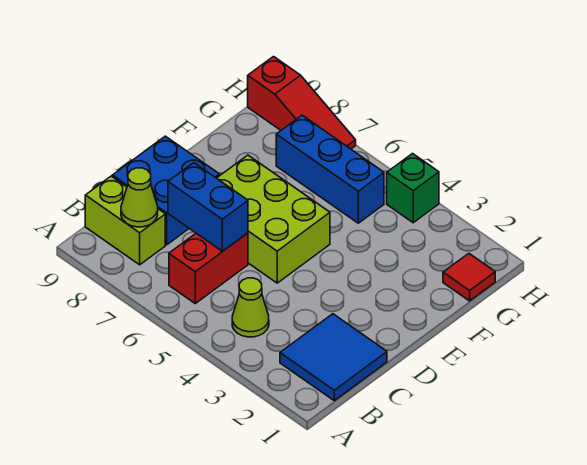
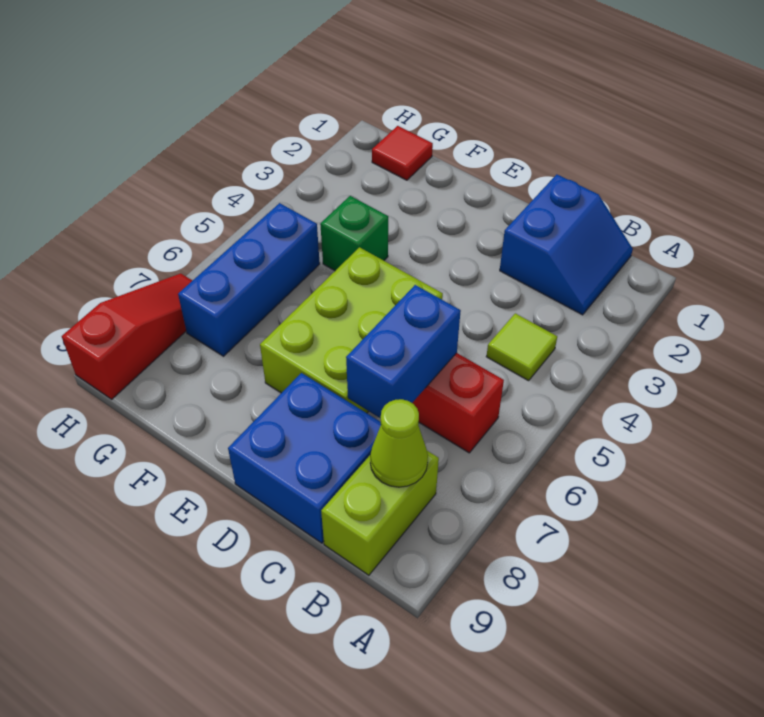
blue tile B1:C2 level 1 -> blue slope B1:C2 level 1 top C
lime cone B4 level 1 -> lime tile B4 level 1
green brick H4 level 1 -> green brick F4 level 1

